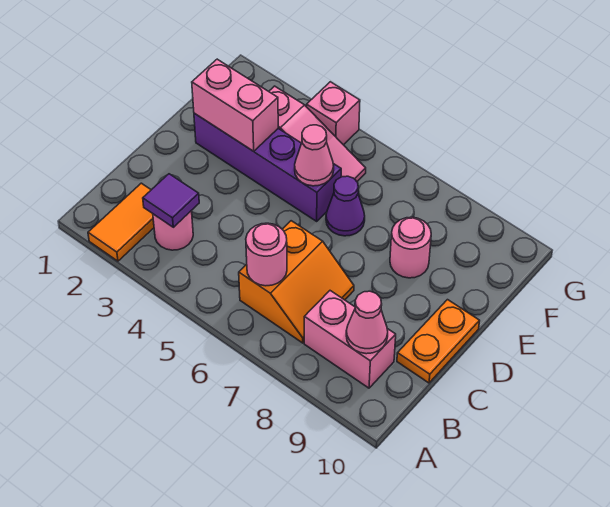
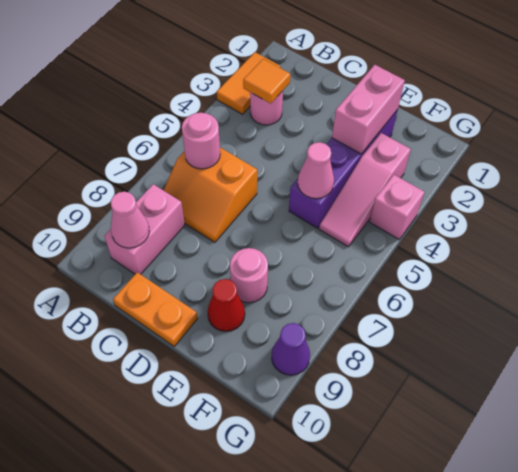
orange tile A2:B2 level 1 -> orange tile A2:A3 level 1
purple tile B3 level 2 -> orange tile B3 level 2
purple cone E6 level 1 -> purple cone G9 level 1
none -> red cone E9 level 1

